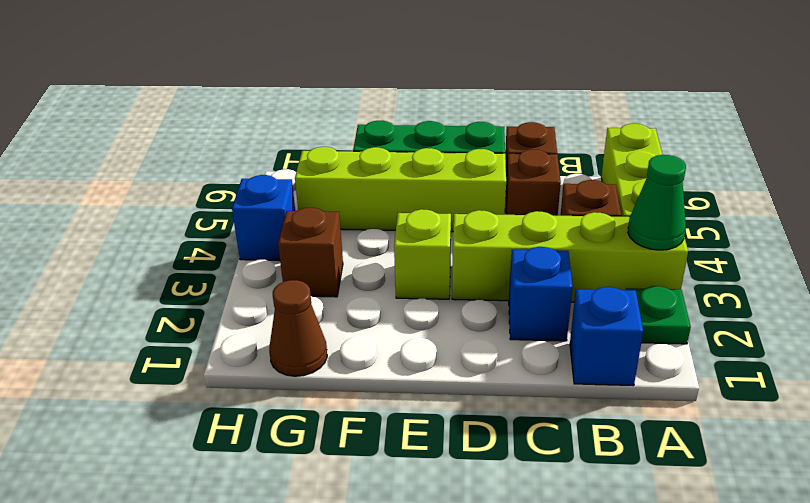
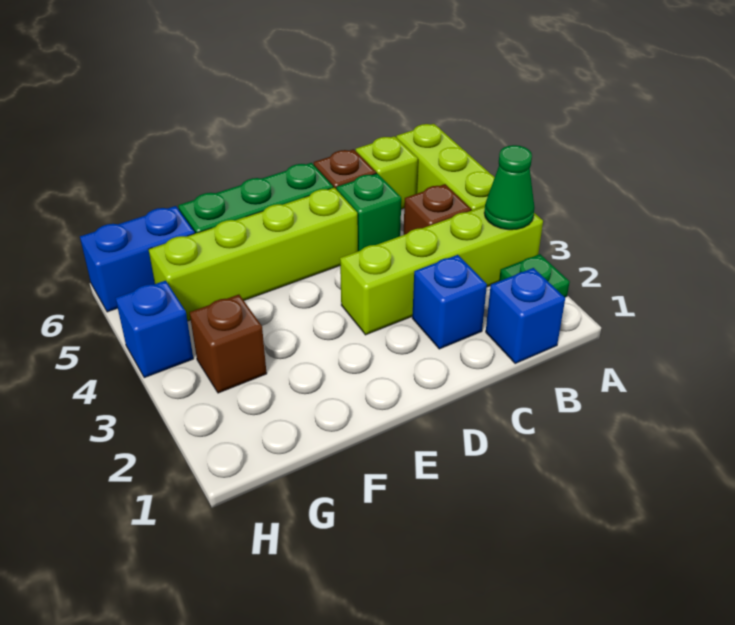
brown brick C5 level 1 -> green brick C5 level 1
lime brick E3 level 1 -> lime brick B6 level 1
brown cone G1 level 1 -> none
none -> blue brick G6:H6 level 1

